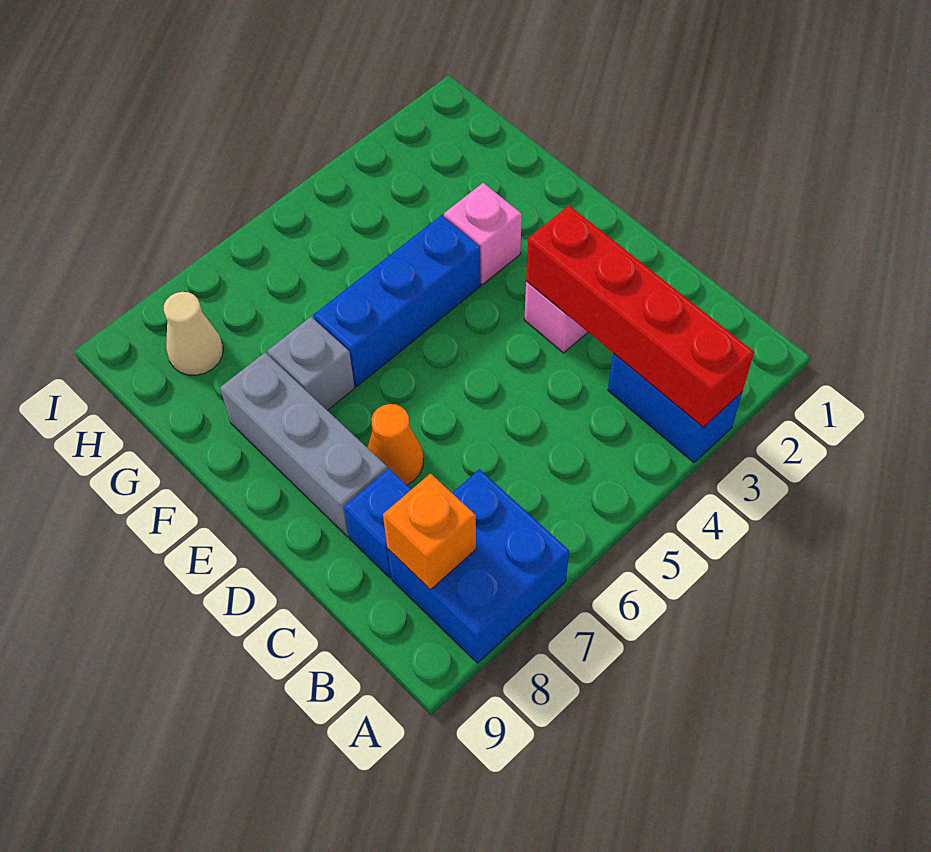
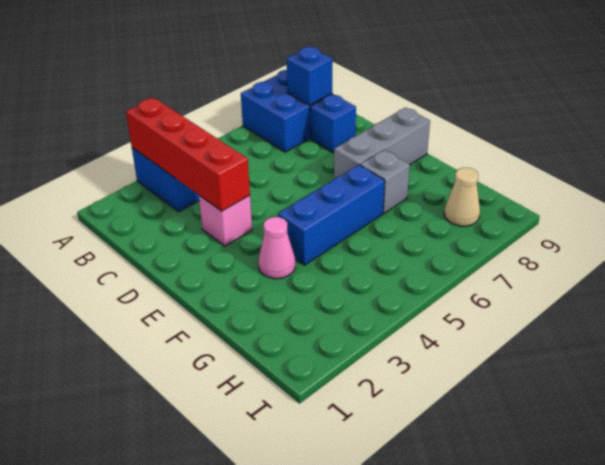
orange brick B8 level 2 -> blue brick B8 level 2
orange cone D7 level 1 -> none
grey brick D8:F8 level 1 -> grey brick E7:E9 level 1
pink brick F3 level 1 -> pink cone F3 level 1

